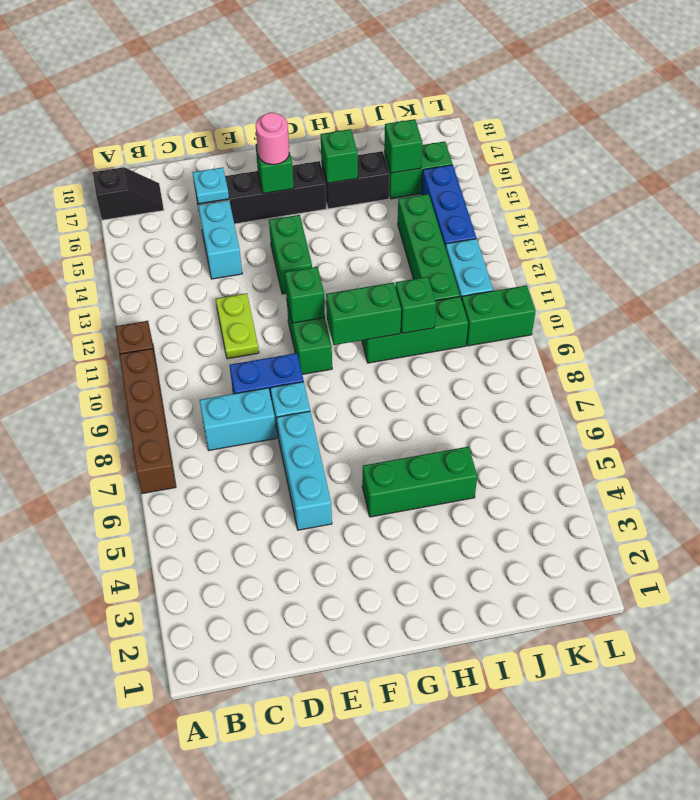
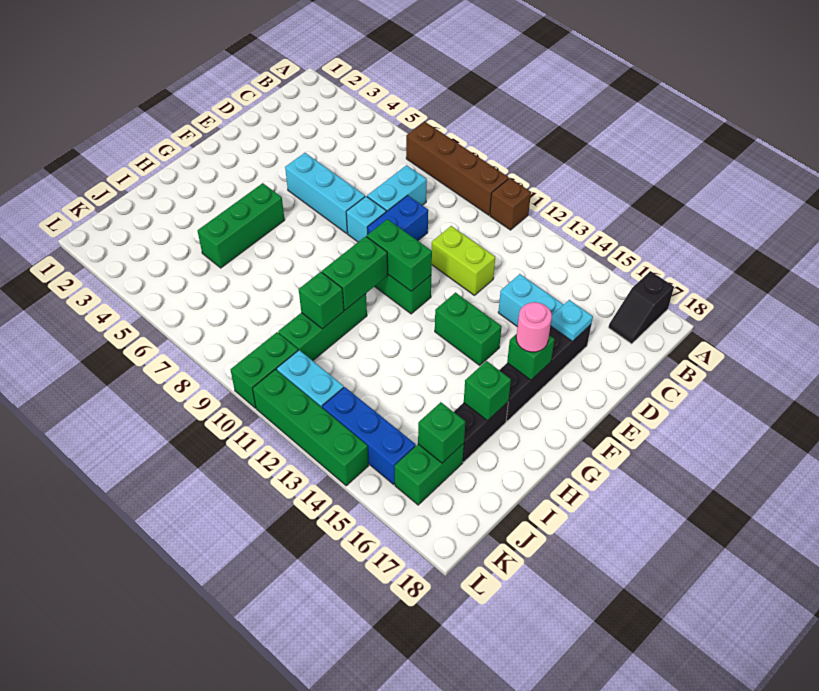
lime plate D11:D12 level 1 -> lime brick D11:D12 level 1
green brick F11 level 2 -> green brick F10:F11 level 2
green brick J11:J14 level 1 -> green brick L11:L14 level 1

